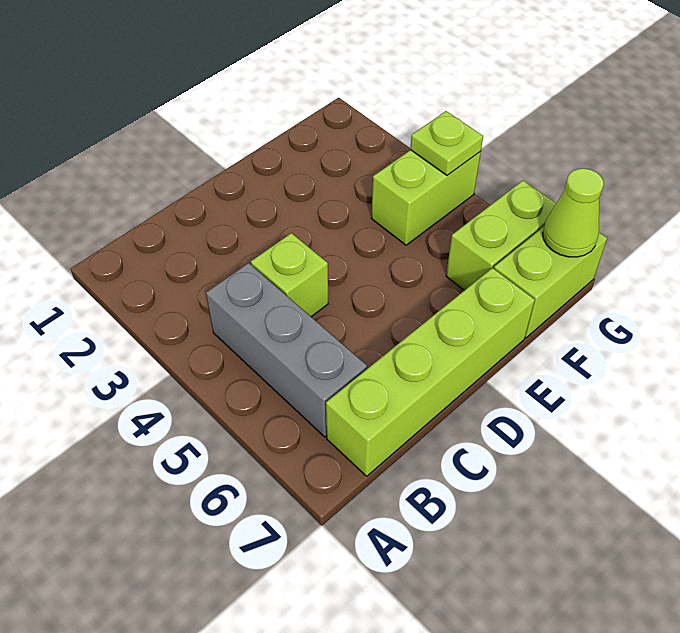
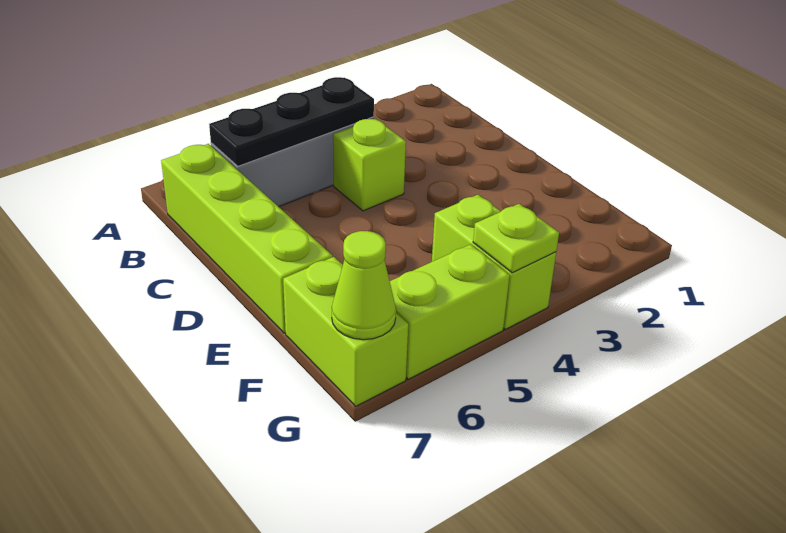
none -> black plate B4:B6 level 2
lime brick F6:G6 level 1 -> lime brick G5:G6 level 1

